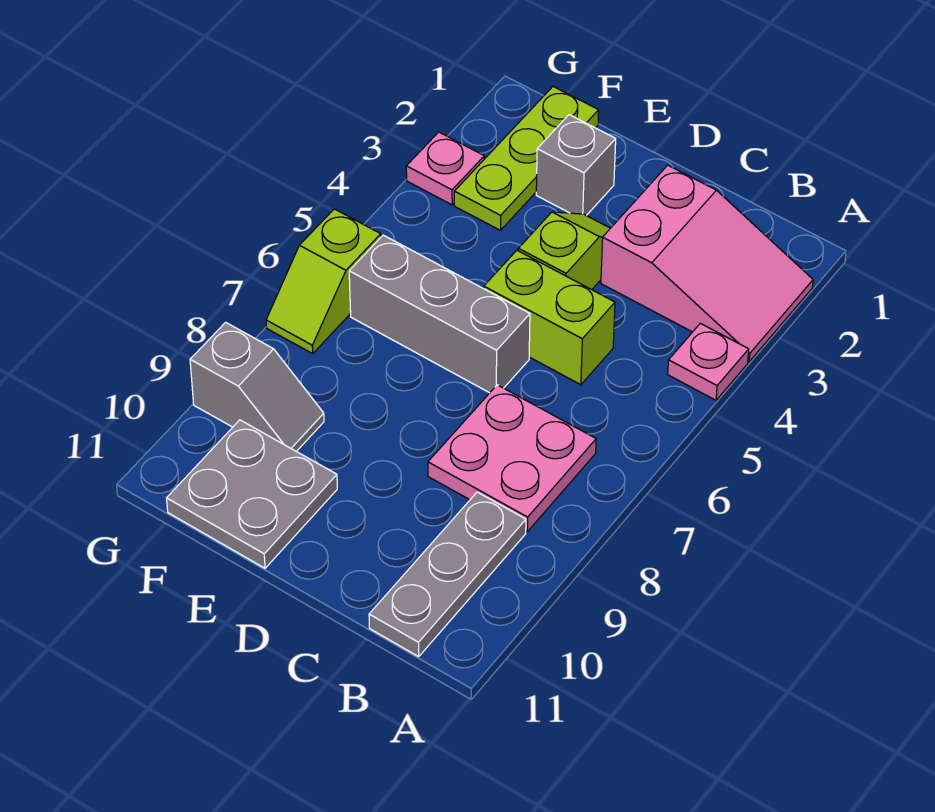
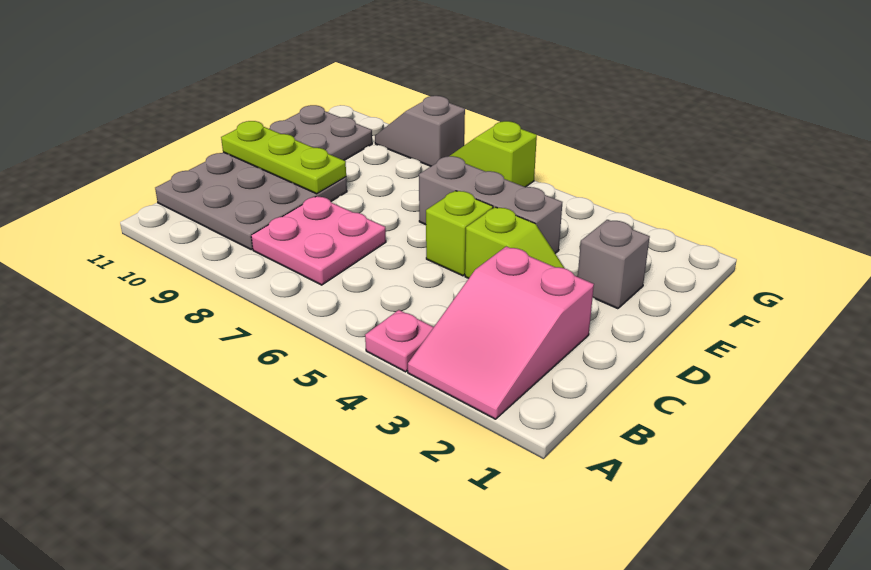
grey plate B9:B11 level 1 -> grey plate B9:D11 level 1
lime brick C5:D5 level 1 -> lime brick D5 level 1
grey brick D6:F6 level 1 -> grey brick E4:E6 level 1
lime plate F1:F3 level 1 -> lime plate D9:D11 level 2
grey slope F9:G9 level 1 top G -> grey slope G8:G9 level 1 top 8
pink plate G3 level 1 -> none

